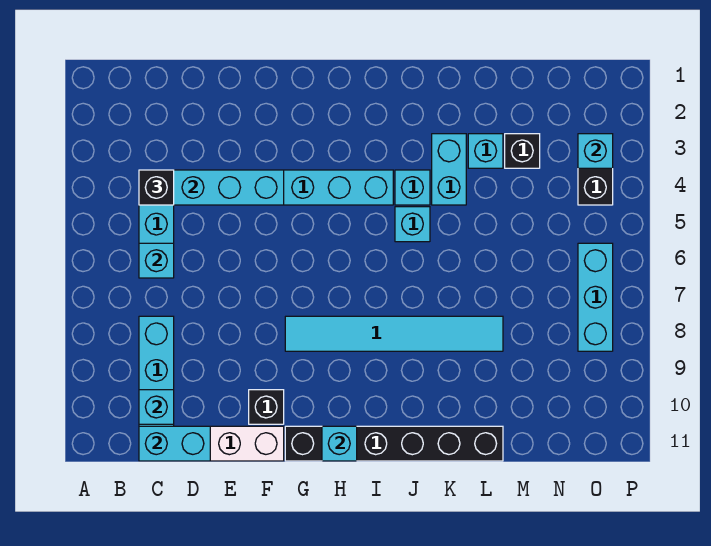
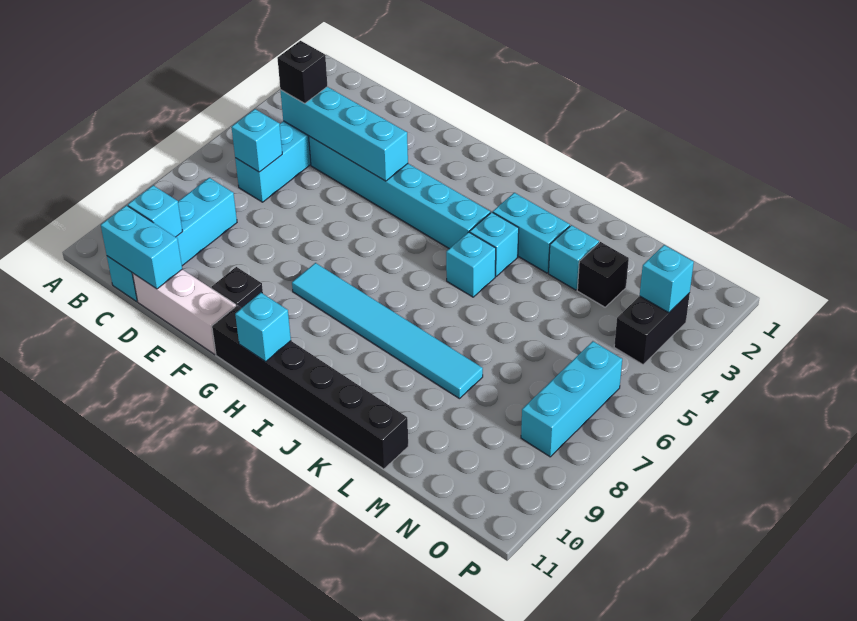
cyan brick K3:K4 level 1 -> cyan brick J3:K3 level 1

